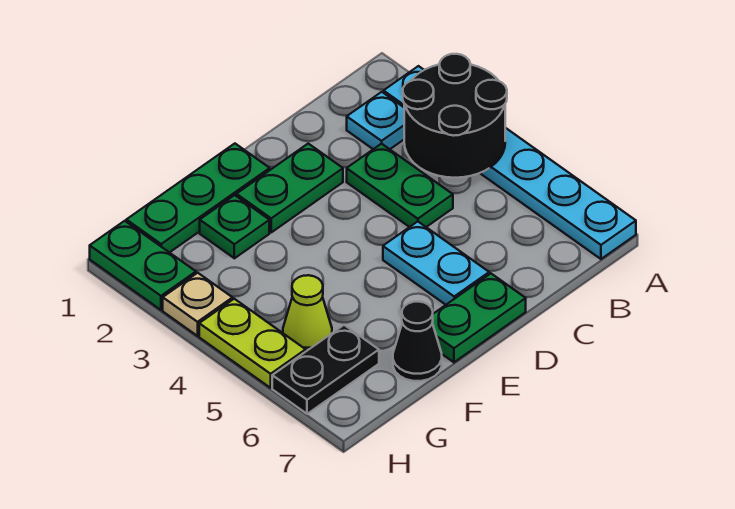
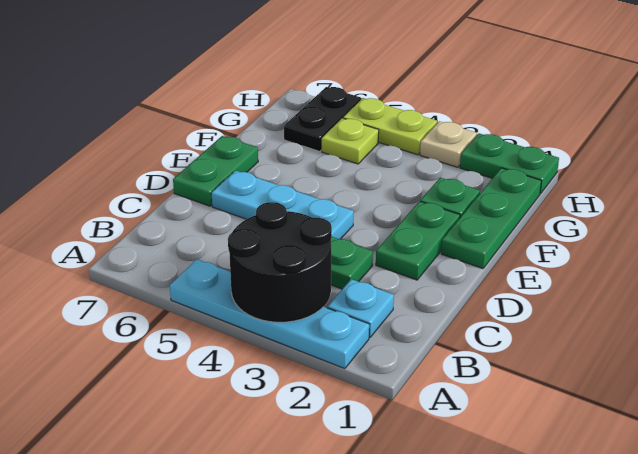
cyan plate A2:A7 level 1 -> cyan plate A2:A5 level 1
cyan plate D5:D6 level 1 -> cyan plate D4:D6 level 1
black cone F7 level 1 -> none
lime cone G5 level 1 -> lime plate G5 level 1

